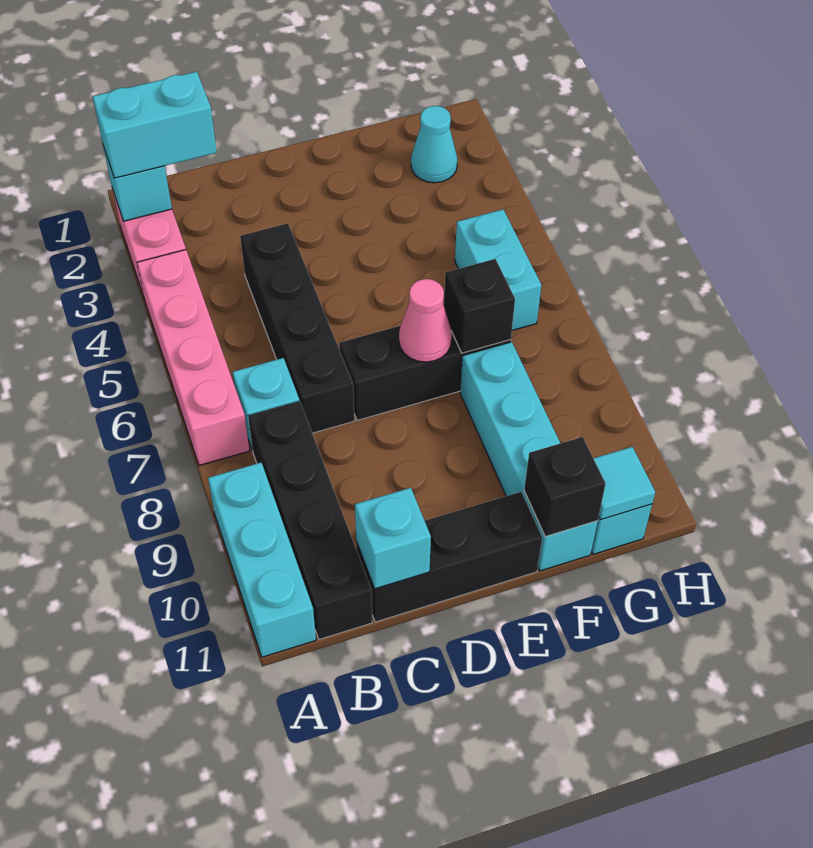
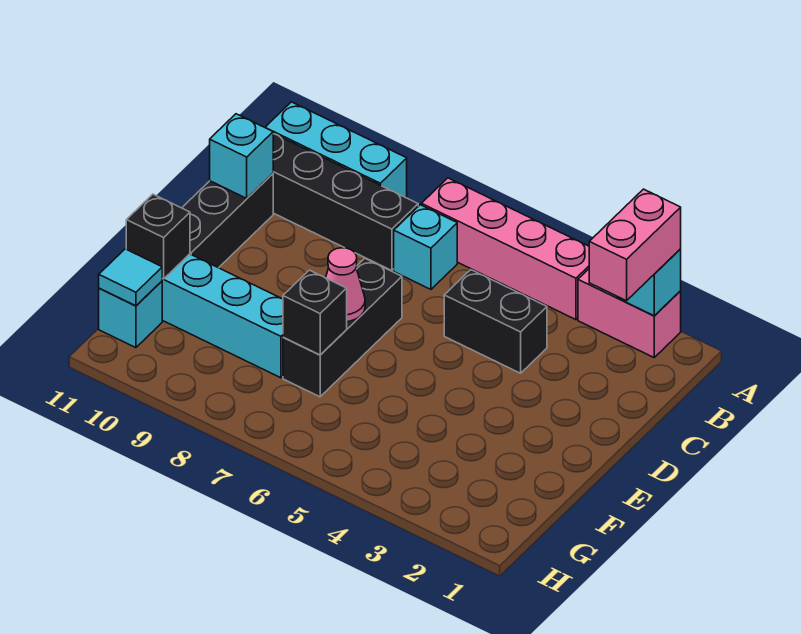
cyan brick A2:B2 level 3 -> pink brick A2:B2 level 3
black brick C4:C7 level 1 -> black brick C4:C5 level 1
cyan cone G2 level 1 -> none
cyan brick G5:G6 level 1 -> none

